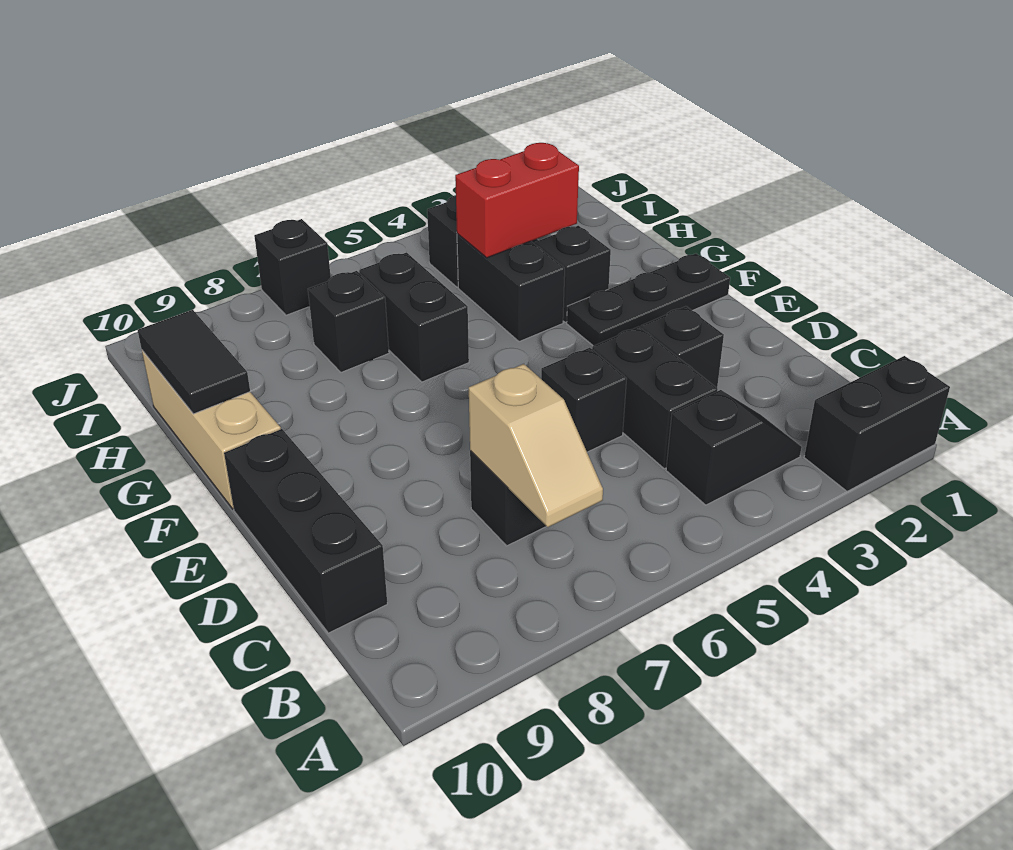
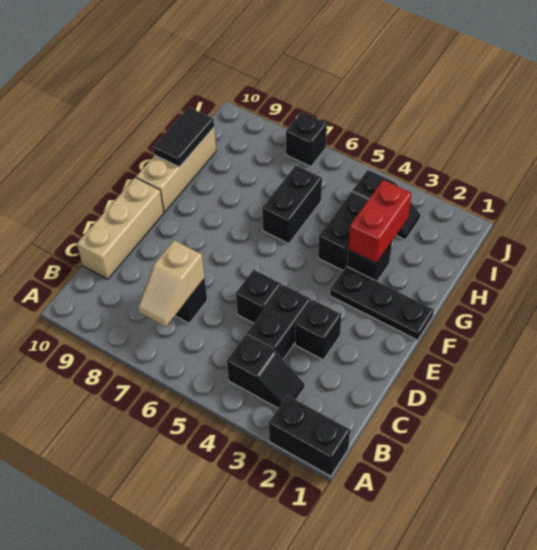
black brick C10:E10 level 1 -> tan brick C10:E10 level 1
red brick H3:H4 level 2 -> red brick G3:H3 level 2
black brick H7 level 1 -> none

